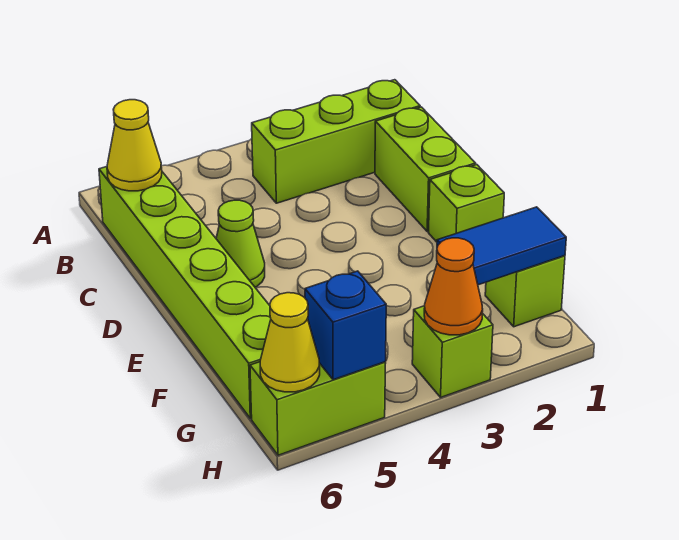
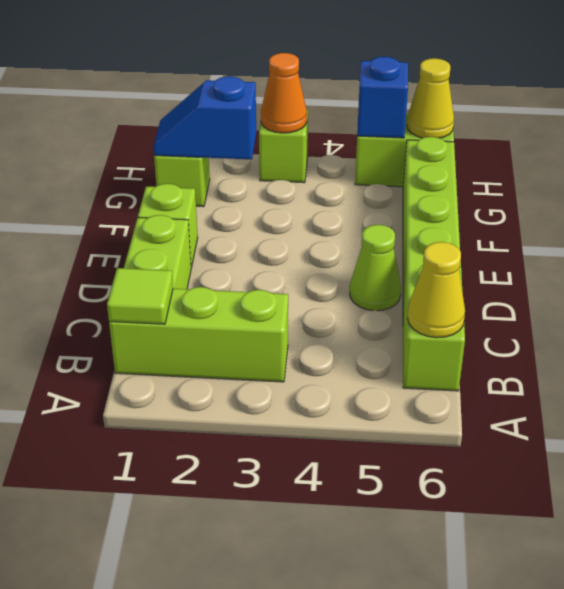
none -> lime tile B1 level 2
blue tile G1:G2 level 2 -> blue slope G1:G2 level 2 top 2

